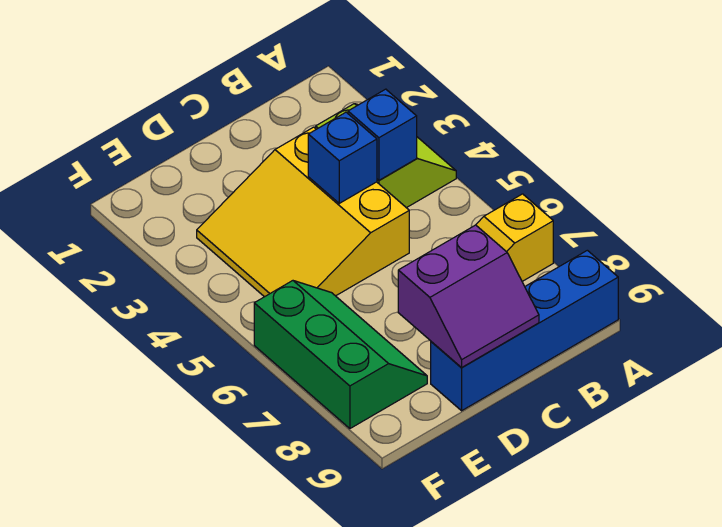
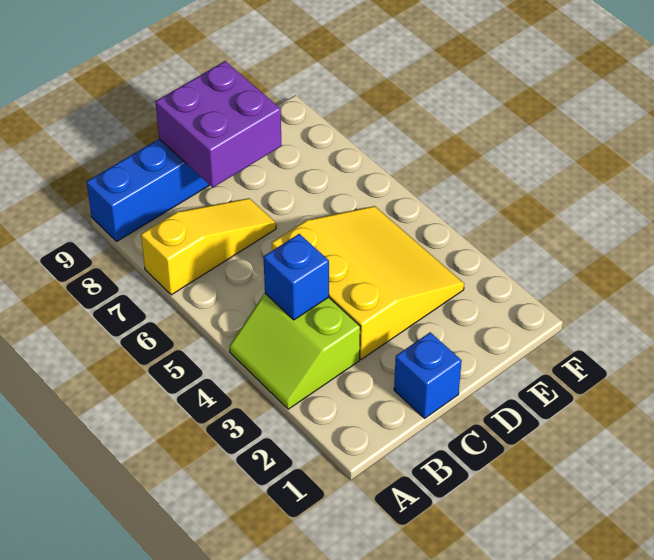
blue brick C4 level 2 -> blue brick C1 level 1
purple slope C8:D9 level 2 top 8 -> purple brick C8:D9 level 2
green slope E6:F8 level 1 top F -> none

